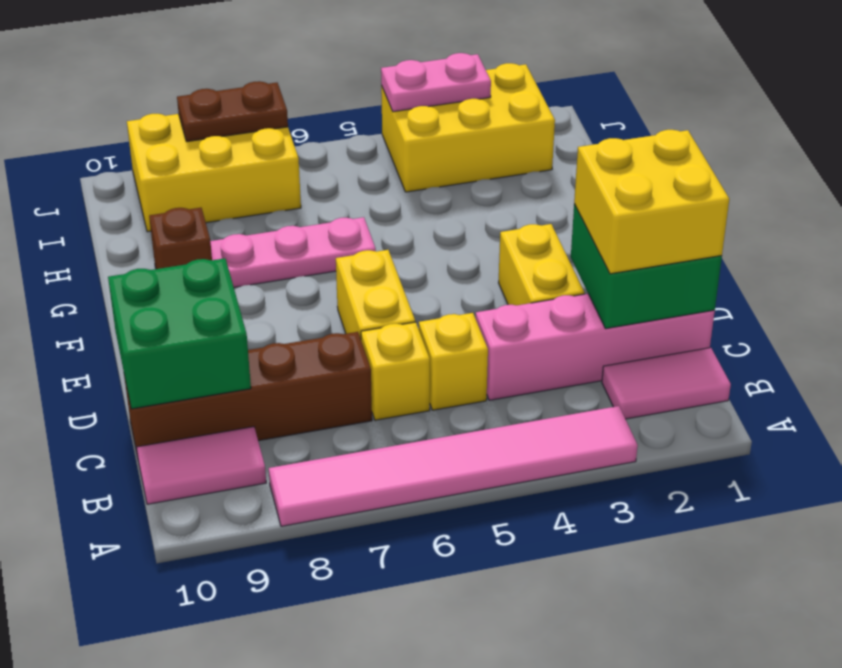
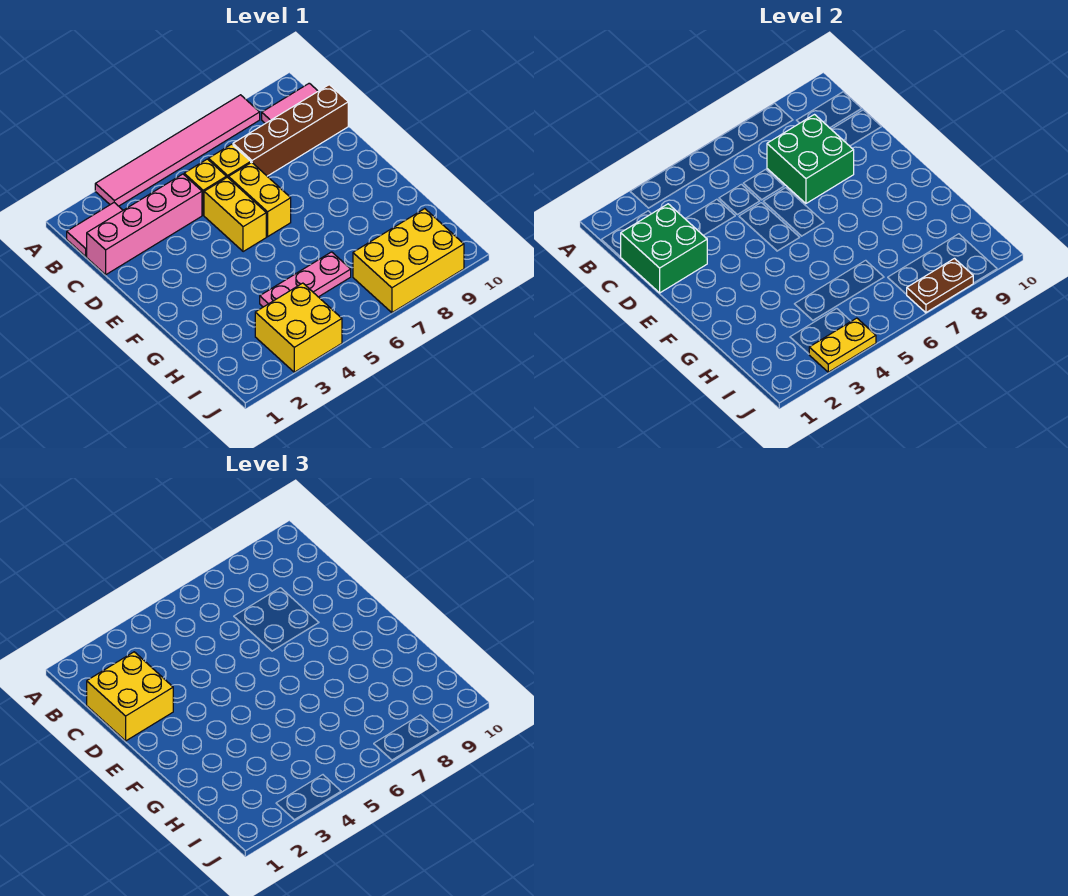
green brick C9:D10 level 2 -> green brick C7:D8 level 2
yellow brick D3:E3 level 1 -> yellow brick D5:E5 level 1
pink plate G6:G8 level 1 -> pink plate H4:H6 level 1
brown brick G9 level 1 -> none
yellow brick I2:J4 level 1 -> yellow brick I3:J4 level 1
pink plate J3:J4 level 2 -> yellow plate J3:J4 level 2

